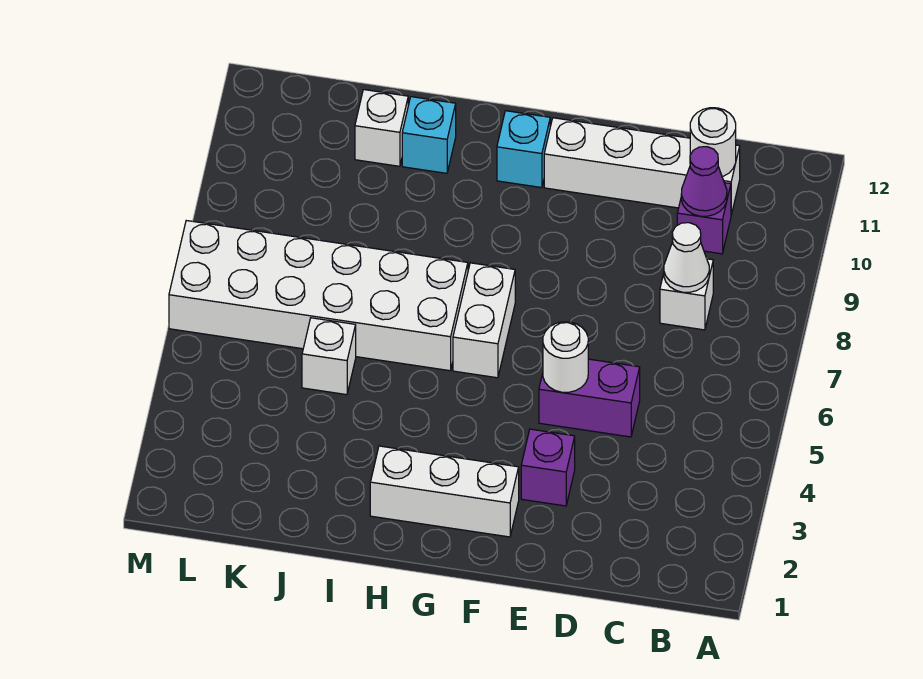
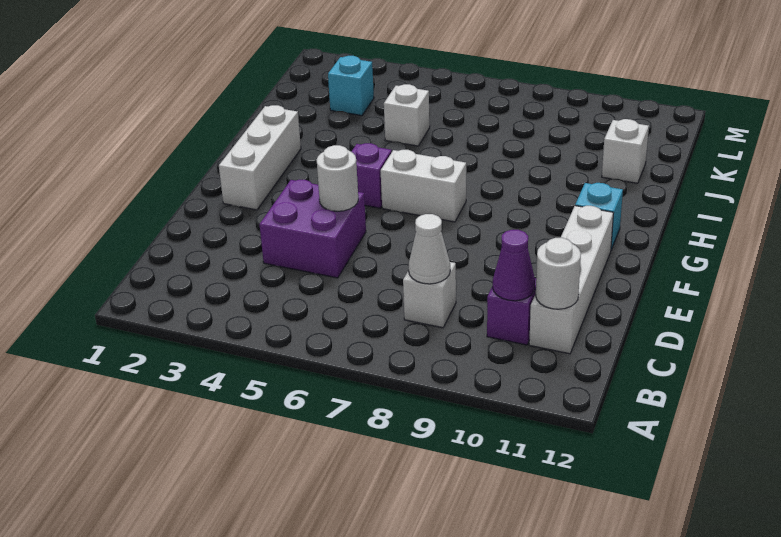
purple brick D5:E5 level 1 -> purple brick D4:E5 level 1
purple brick E3 level 1 -> purple brick G5 level 1
white brick H6:M7 level 1 -> none
cyan brick I11 level 1 -> cyan brick K3 level 1

